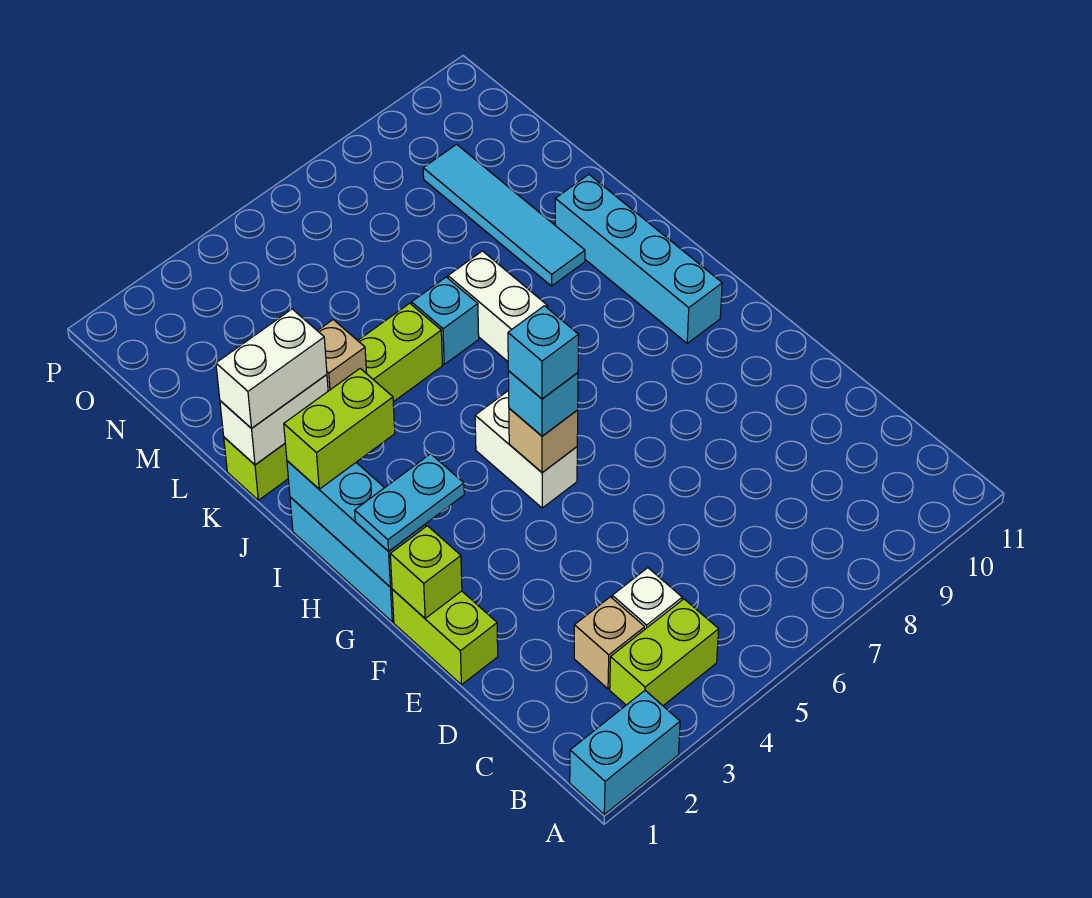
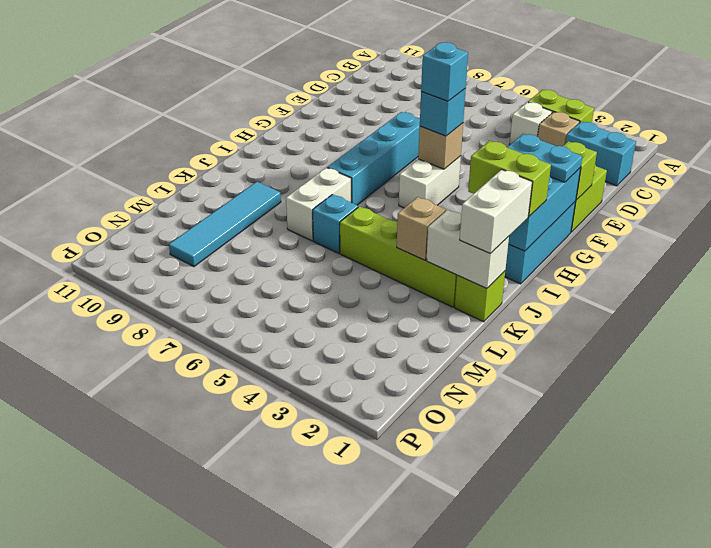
cyan brick A1:A2 level 1 -> cyan brick C1:C2 level 1
cyan brick H10:K10 level 1 -> cyan brick F7:I7 level 1
white brick K1:K2 level 3 -> white brick J1:K1 level 3

